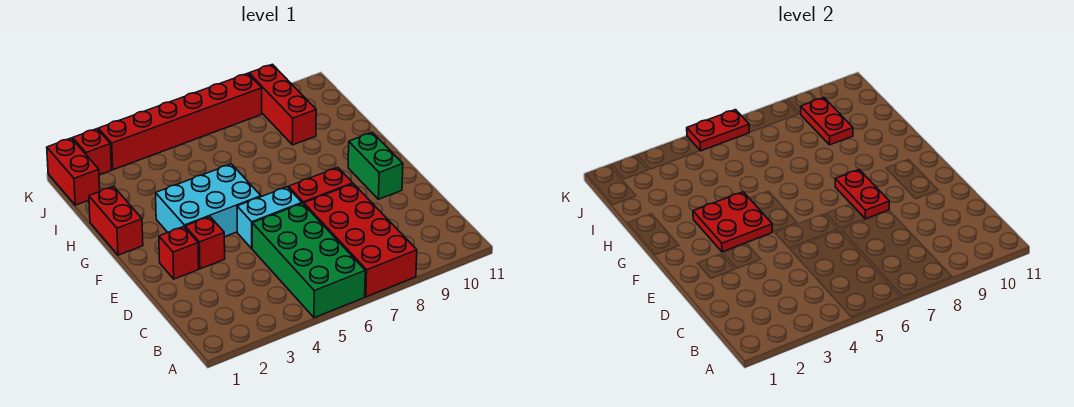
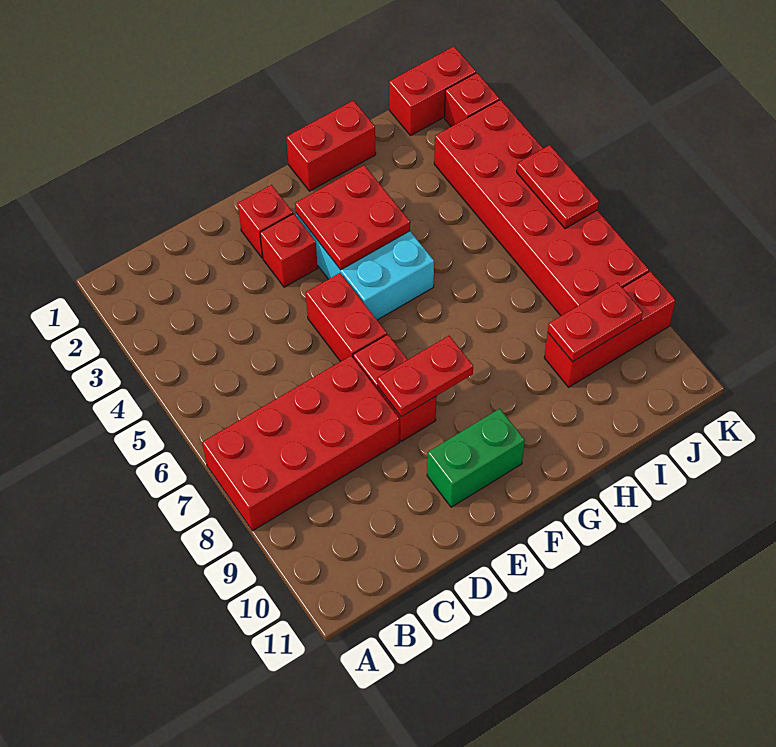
green brick A5:D6 level 1 -> none
cyan brick E5:E6 level 1 -> red brick E5:E6 level 1
red brick K3:K8 level 1 -> red brick J3:K8 level 1

